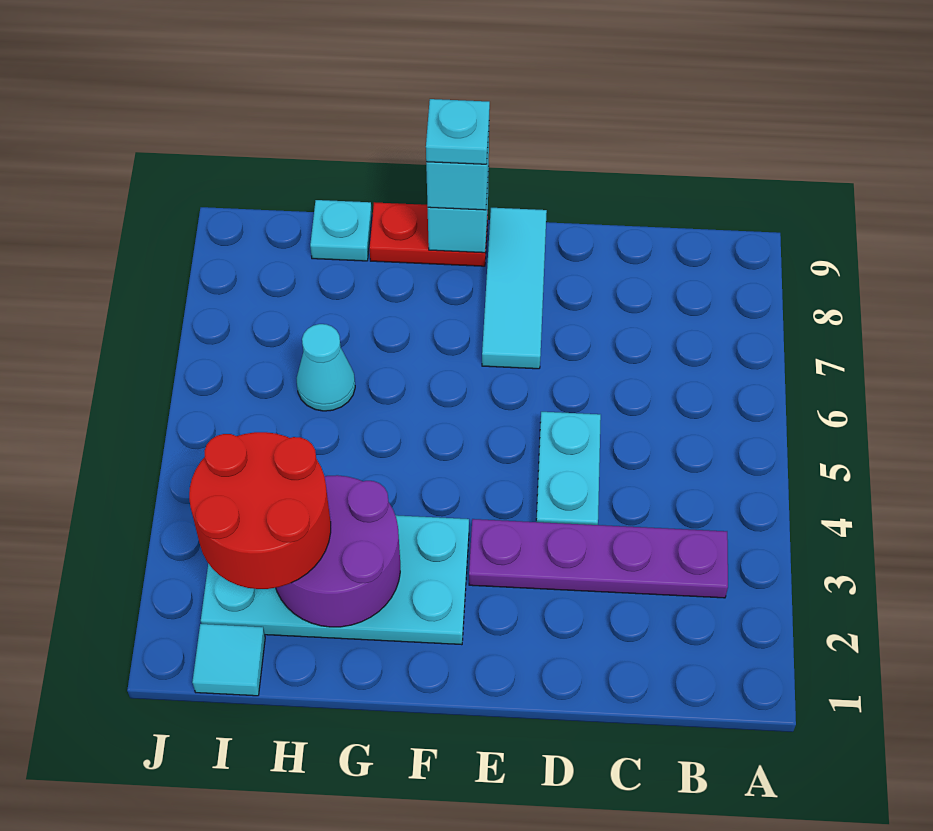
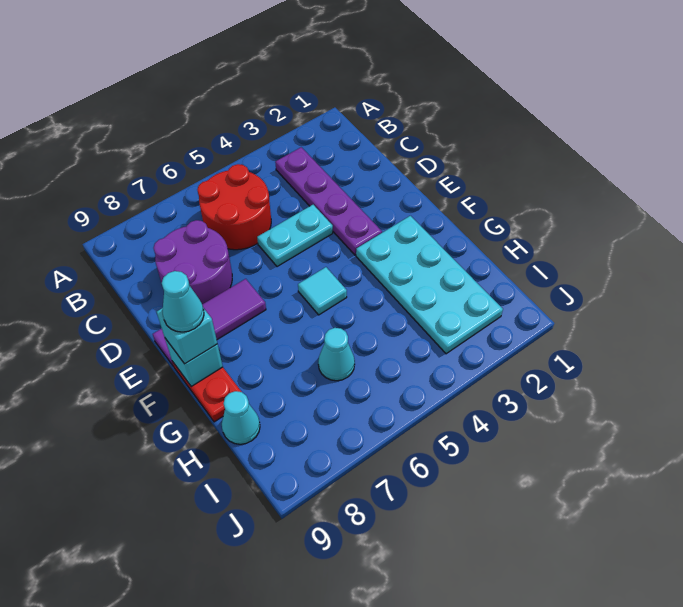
cyan tile E7:E9 level 1 -> purple tile E7:E9 level 1
cyan plate F9 level 4 -> cyan cone F9 level 4
purple round brick G2:H3 level 2 -> purple round brick C7:D8 level 1
red round brick H2:I3 level 3 -> red round brick B5:C6 level 1
cyan plate H9 level 1 -> cyan cone H9 level 1
cyan tile I1 level 1 -> cyan tile F5 level 1

